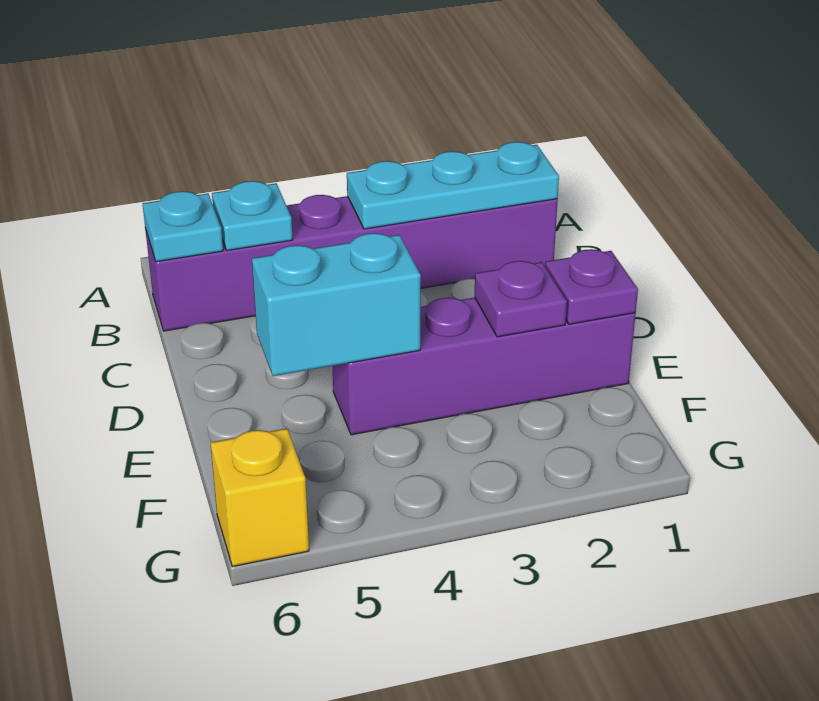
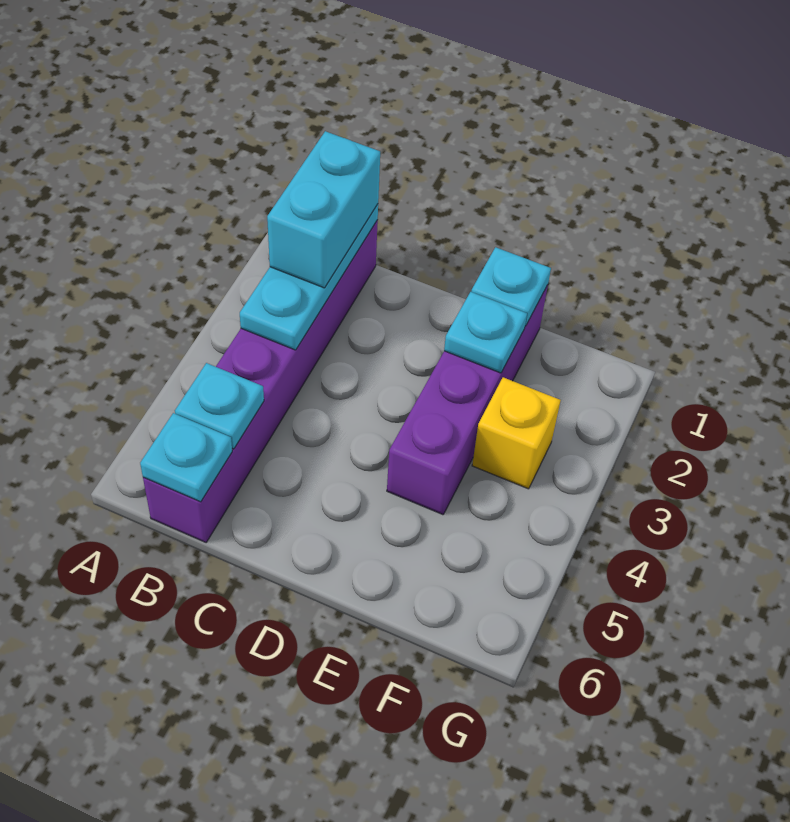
purple plate E1 level 2 -> cyan plate E1 level 2
purple plate E2 level 2 -> cyan plate E2 level 2
cyan brick E4:E5 level 2 -> cyan brick B1:B2 level 3
yellow brick G6 level 1 -> yellow brick F3 level 1

